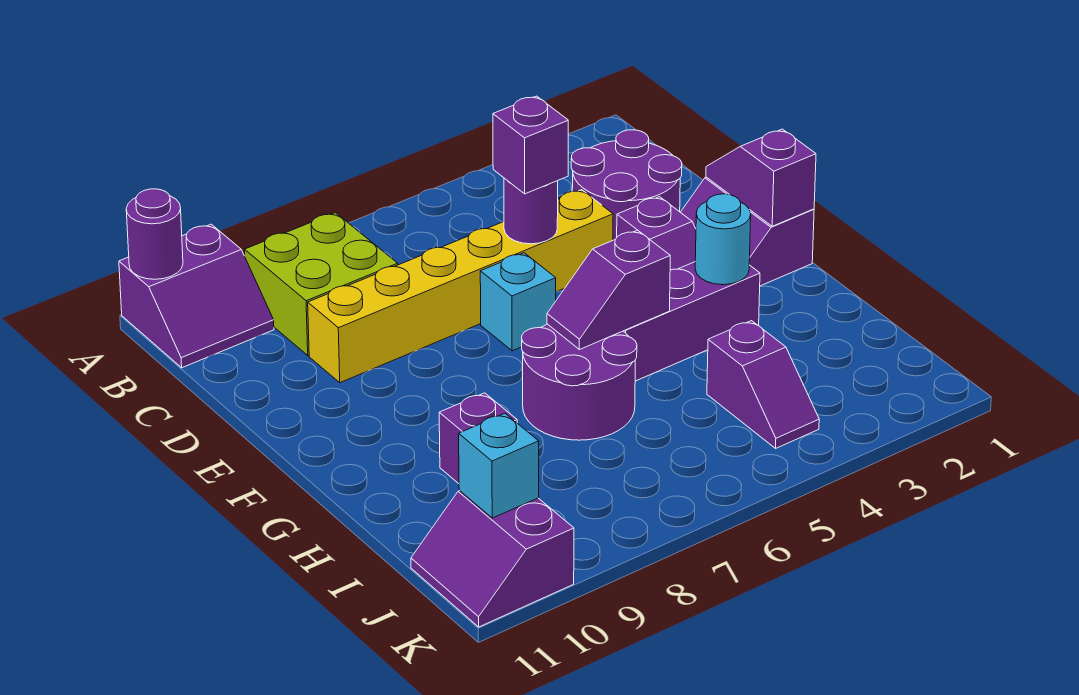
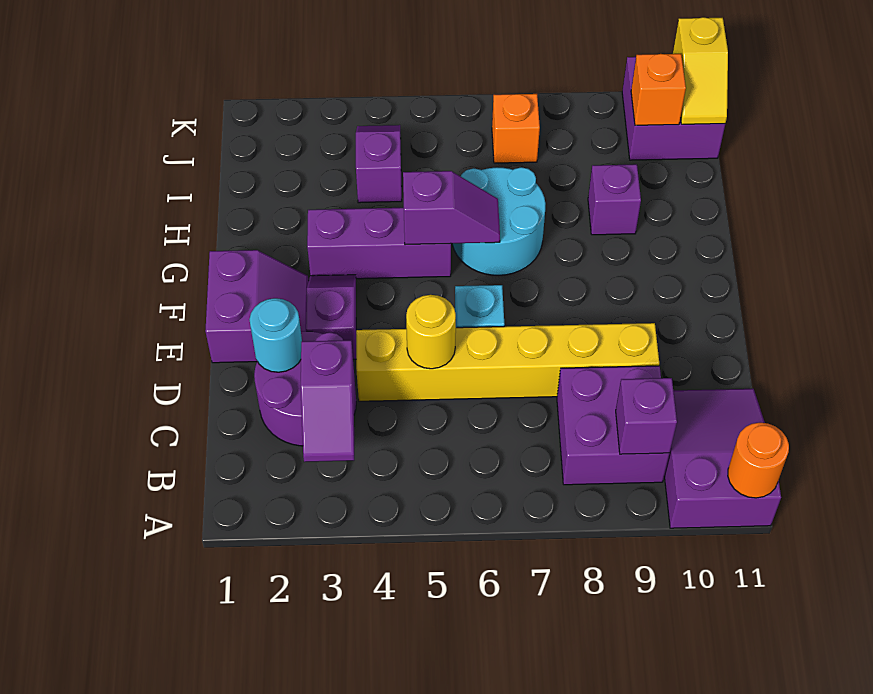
purple slope A10:B11 level 1 top A -> purple slope A10:C11 level 1 top A
purple round brick A11 level 2 -> orange round brick A11 level 2
lime brick B8:C9 level 1 -> purple brick B8:C9 level 1
purple round brick D5 level 2 -> yellow round brick D5 level 2
purple brick D5 level 3 -> purple brick B9 level 2
purple slope E1:F1 level 2 top F -> purple slope B3:C3 level 2 top C
cyan round brick G3 level 2 -> cyan round brick D2 level 2
purple round brick G6:H7 level 1 -> cyan round brick G6:H7 level 1
none -> orange brick J7 level 1
purple slope J10:K11 level 1 top 10 -> purple brick J10:K11 level 1
cyan brick J10 level 2 -> orange brick J10 level 2
none -> yellow slope J11:K11 level 2 top K

